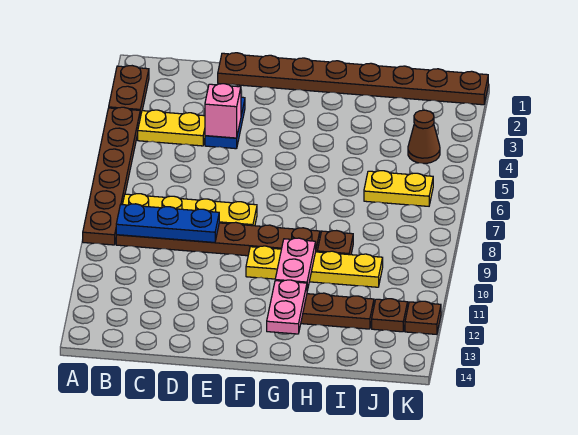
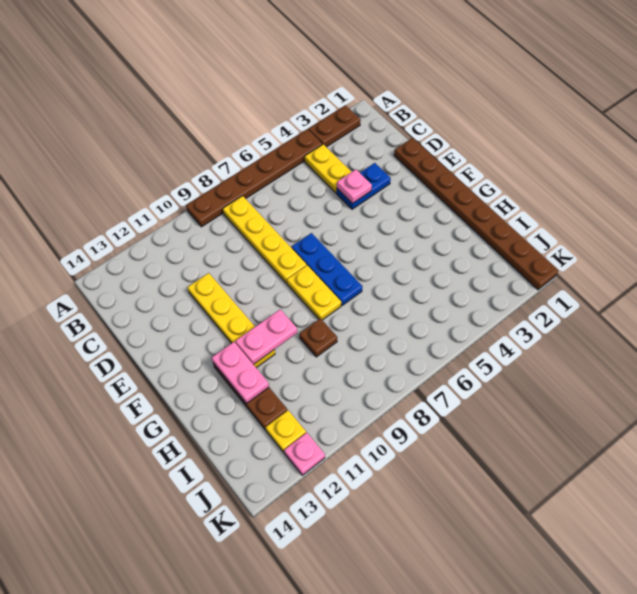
brown plate B9:G9 level 1 -> none
blue plate B9:D9 level 2 -> blue plate E7:G7 level 1
pink brick D4 level 2 -> pink plate D4 level 2
yellow plate F10:I10 level 1 -> yellow plate D11:G11 level 1
pink plate G12:G13 level 2 -> pink plate G12:H12 level 2
yellow plate I6:J6 level 1 -> yellow plate F8:G8 level 1
brown cone J4 level 1 -> none
brown plate J12 level 1 -> yellow plate J12 level 1
brown plate K12 level 1 -> pink plate K12 level 1

